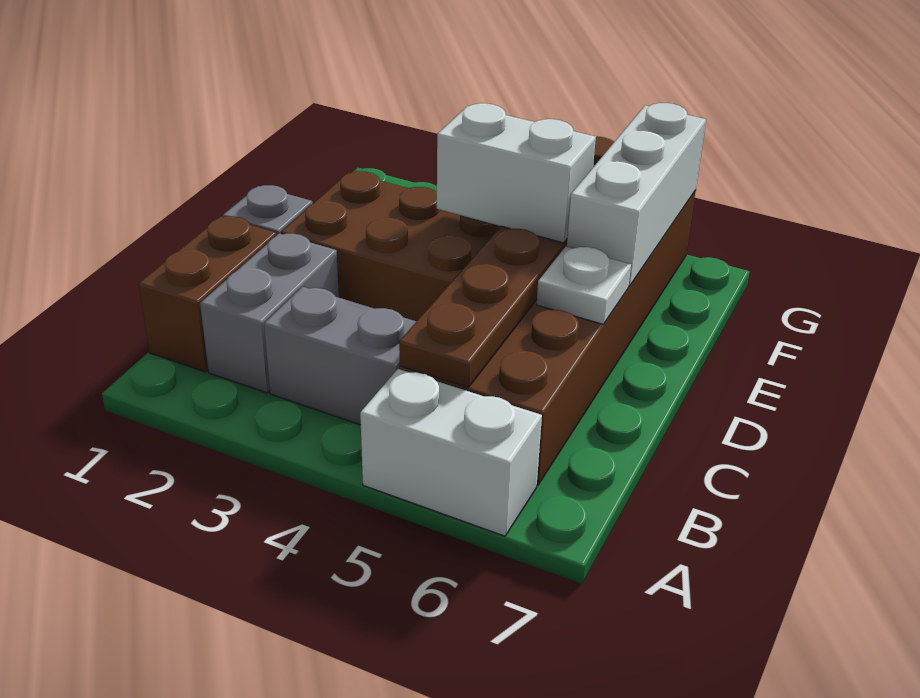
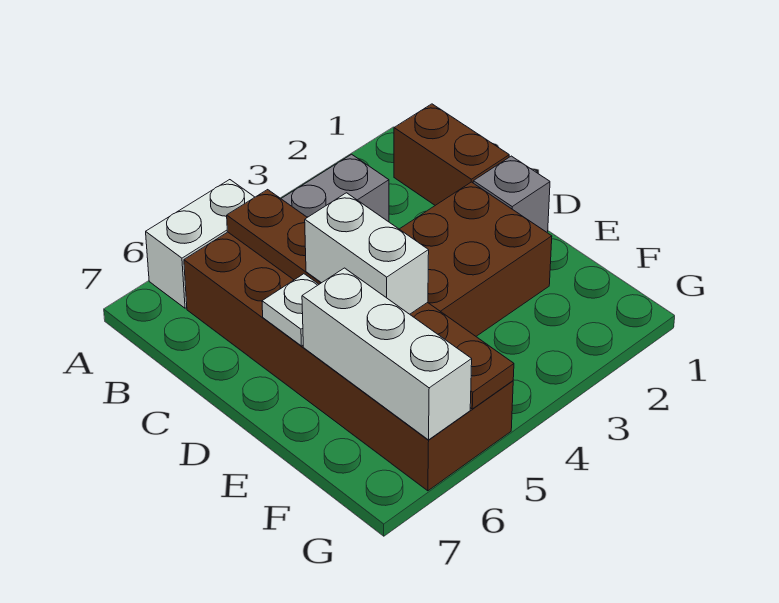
grey brick B2:C2 level 1 -> none
white brick E4:E5 level 3 -> white brick D5:E5 level 3

